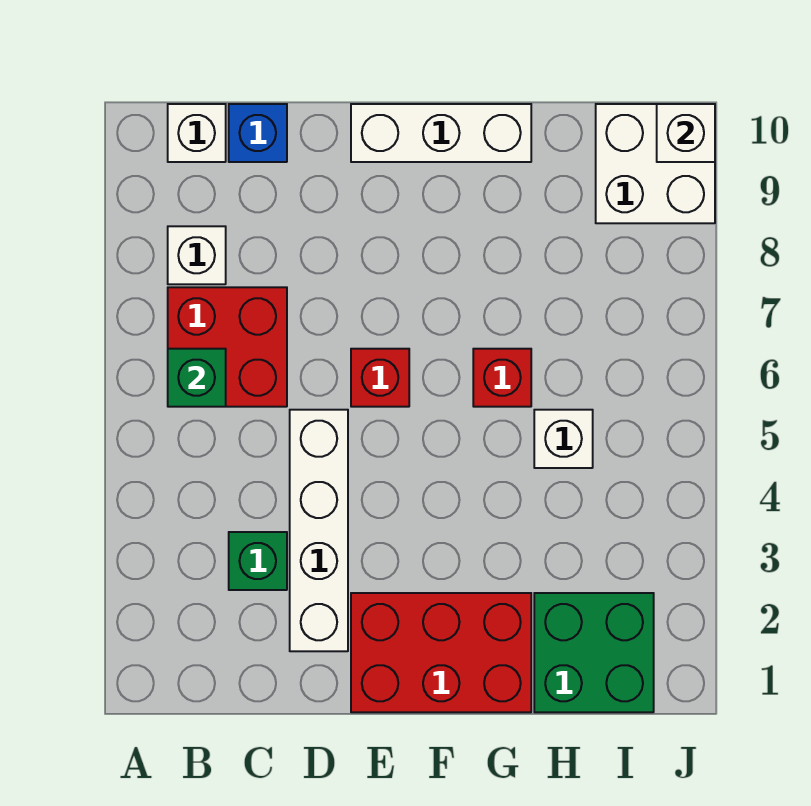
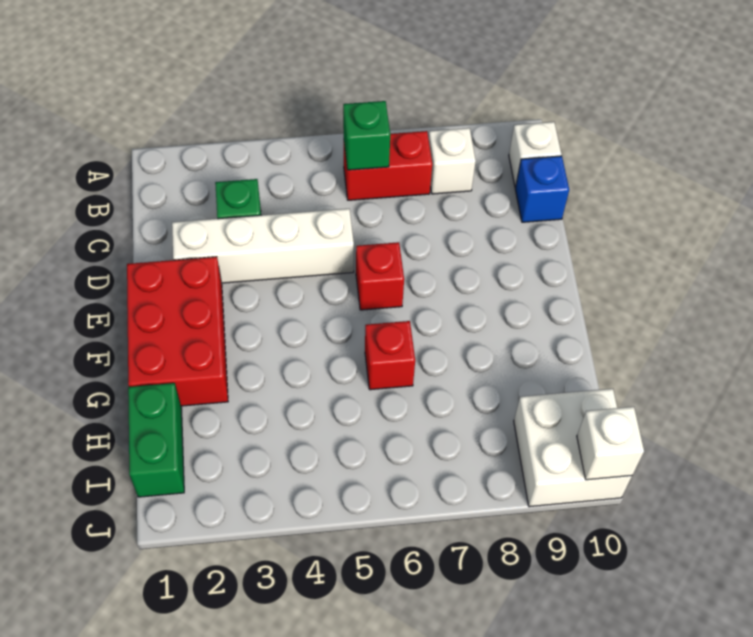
red brick B6:C7 level 1 -> red brick B6:B7 level 1
white brick E10:G10 level 1 -> none
green brick H1:I2 level 1 -> green brick H1:I1 level 1
white brick H5 level 1 -> none

